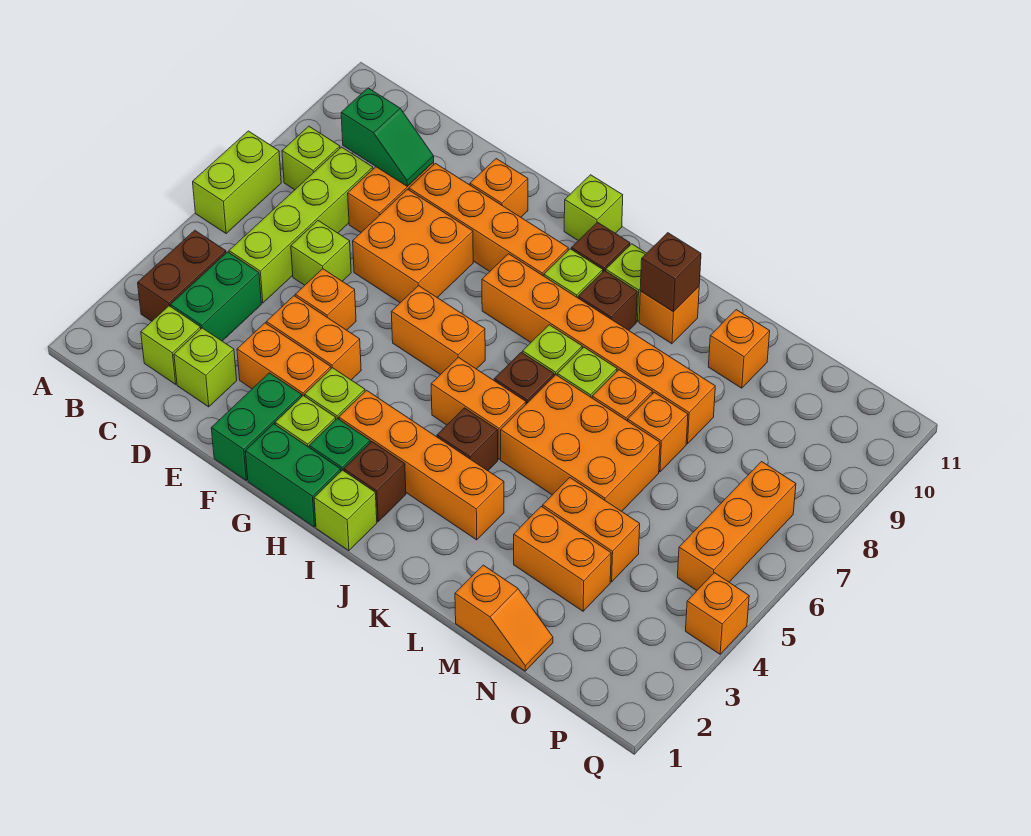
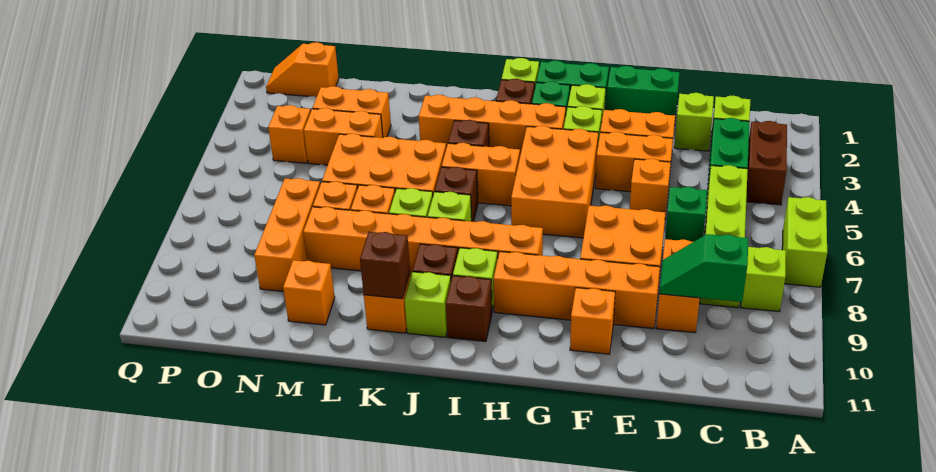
lime brick D6 level 1 -> green brick D6 level 1
green brick F1:F2 level 1 -> green brick E1:F1 level 1
orange brick G6:H6 level 1 -> orange brick G4:H6 level 1
lime brick H11 level 1 -> none
orange slope M1:N1 level 1 top M -> orange slope O1:P1 level 1 top O
orange brick P5:P7 level 1 -> orange brick N7:N9 level 1
orange brick Q4 level 1 -> orange brick O4 level 1

